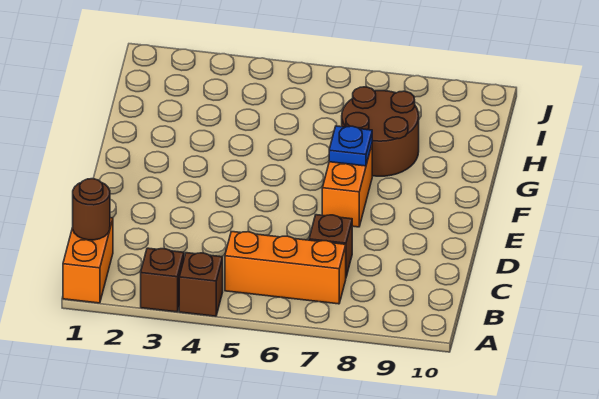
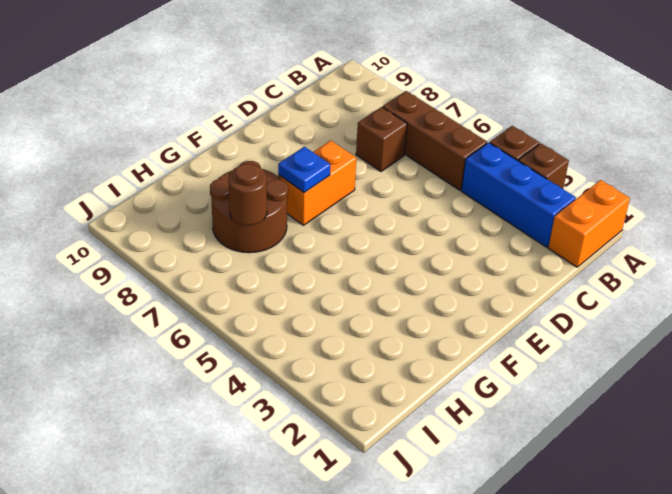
brown round brick B1 level 2 -> brown round brick H7 level 2
none -> blue brick B2:B4 level 1
orange brick B5:B7 level 1 -> brown brick B5:B7 level 1

